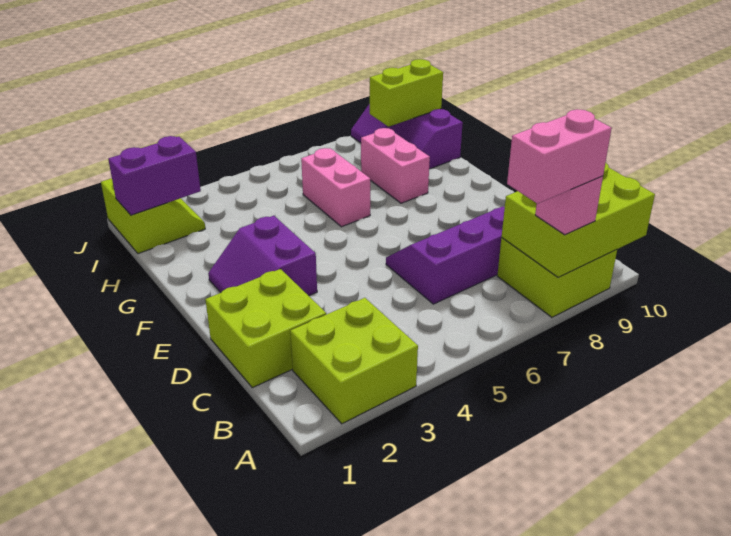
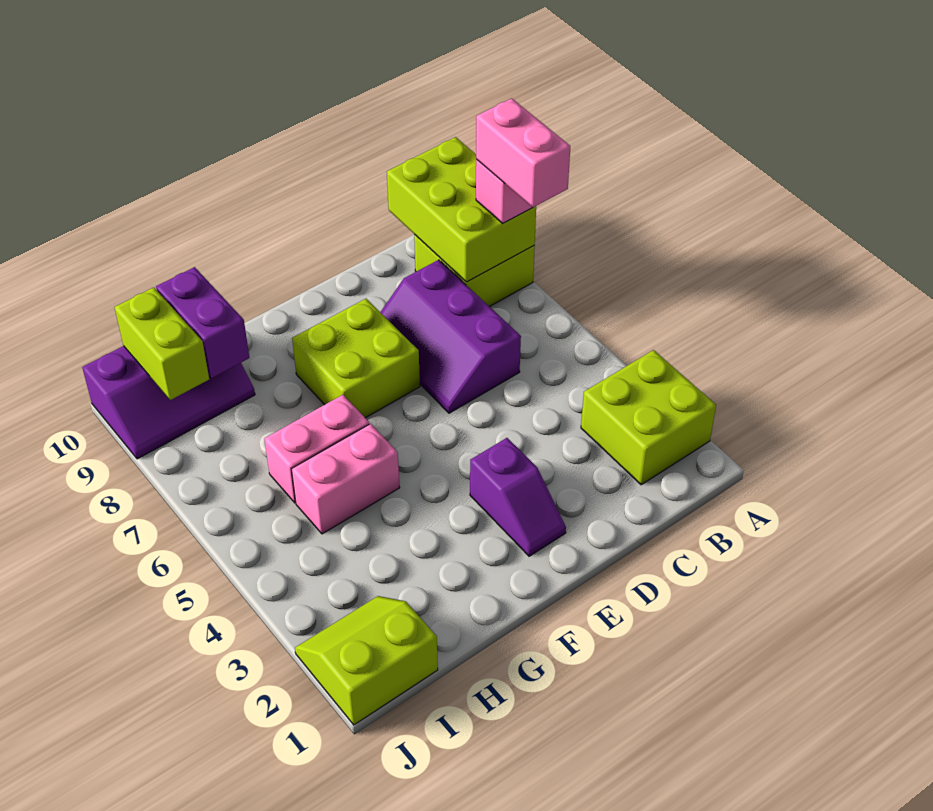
lime brick C1:D2 level 1 -> lime brick E7:F8 level 1
purple slope E2:F3 level 1 top 3 -> purple slope E2:E3 level 1 top 3
pink brick G8:H8 level 1 -> pink brick G5:H5 level 1
purple brick I1:I2 level 2 -> purple brick H9:H10 level 2

